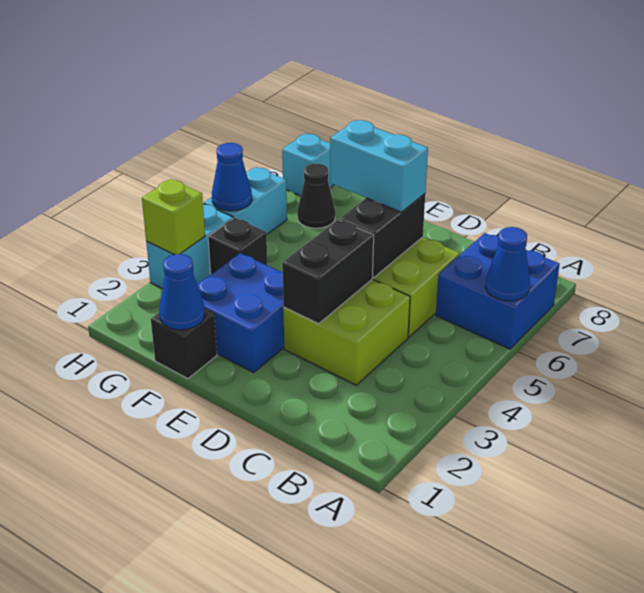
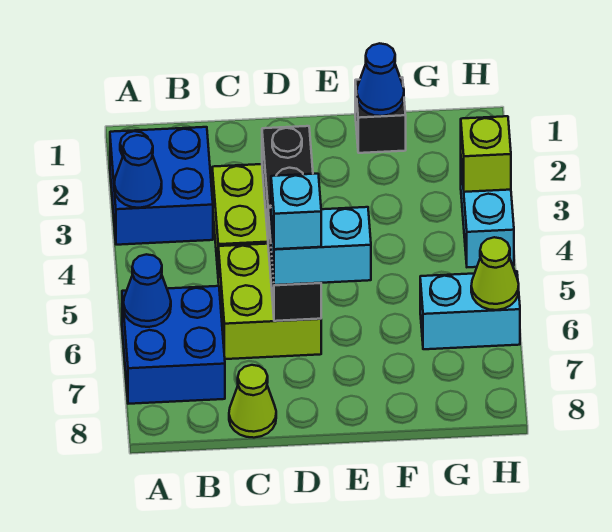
none -> lime cone C8 level 1
blue brick E2:F3 level 1 -> blue brick A2:B3 level 1
black brick G4 level 1 -> none
black cone G7 level 1 -> none
cyan brick H5:H6 level 1 -> cyan brick G6:H6 level 1
blue cone H5 level 2 -> blue cone A3 level 2
none -> lime cone H6 level 2
cyan brick H8 level 1 -> cyan brick D6 level 4

